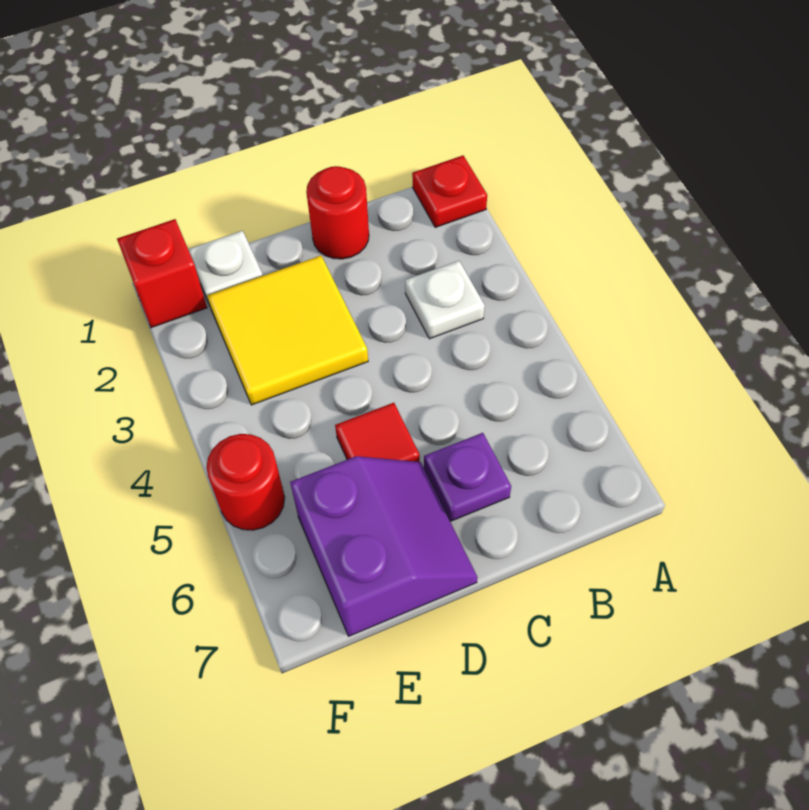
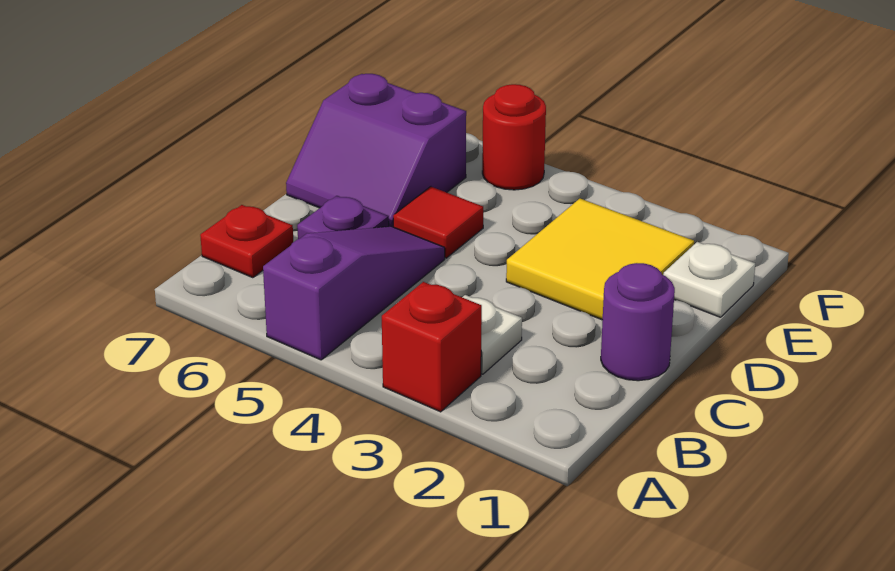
red plate A1 level 1 -> red plate B7 level 1
none -> purple slope A5:C5 level 1 top A
red round brick C1 level 1 -> purple round brick C1 level 1
red brick F1 level 1 -> red brick A3 level 1

